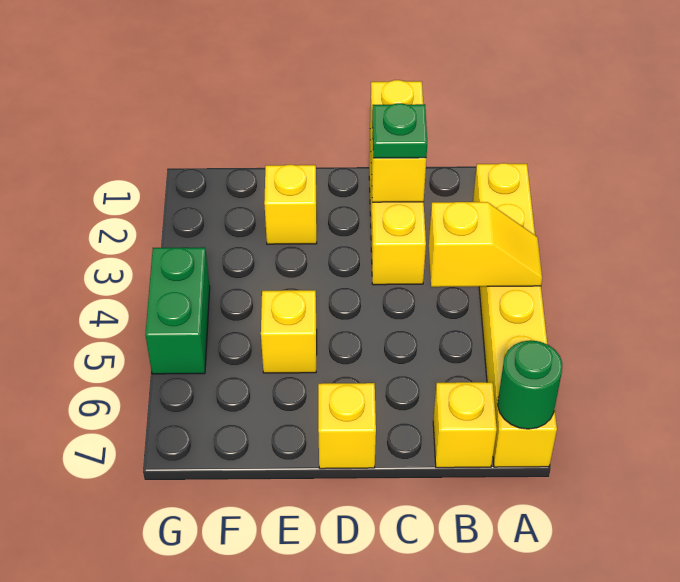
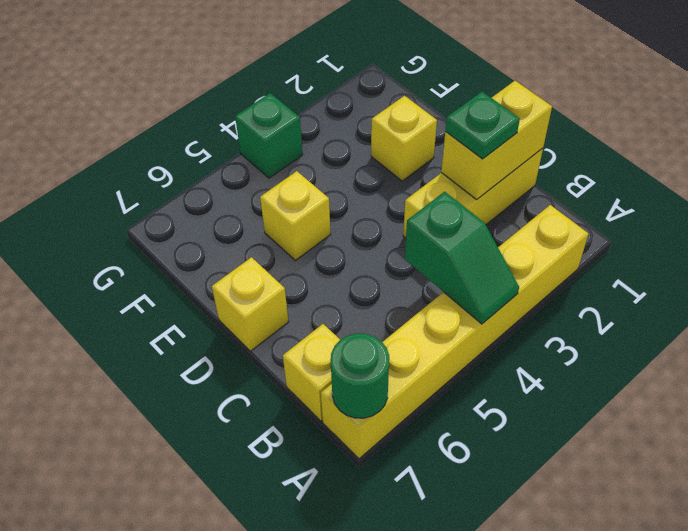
yellow slope A4:B4 level 2 top B -> green slope A4:B4 level 2 top B
green brick G4:G5 level 1 -> green brick G4 level 1

